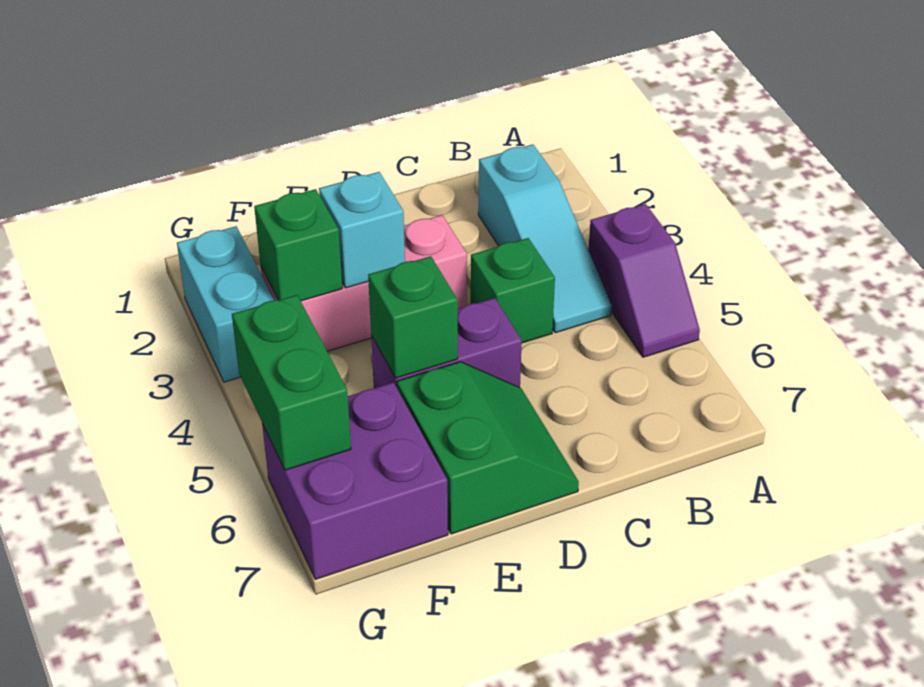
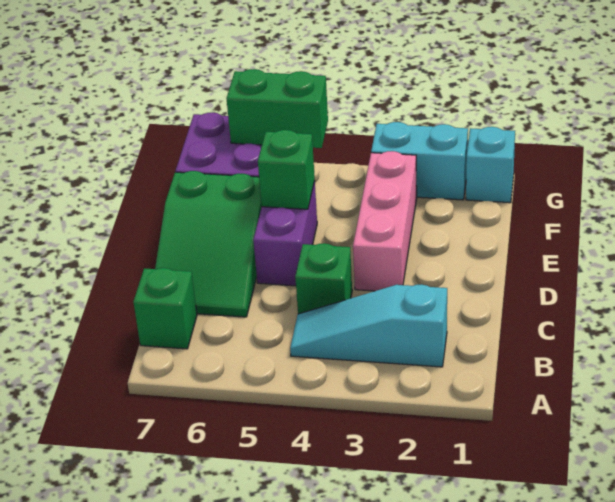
purple slope A4:A5 level 1 top 4 -> none
green slope D6:E7 level 1 top E -> green slope C6:E7 level 1 top E
cyan brick E3 level 2 -> cyan brick G1 level 1
green brick F3 level 2 -> green brick B7 level 1

